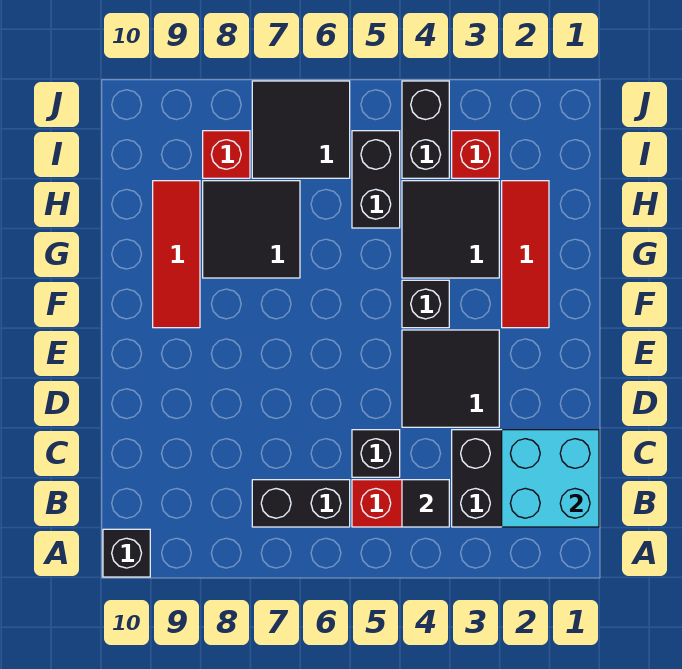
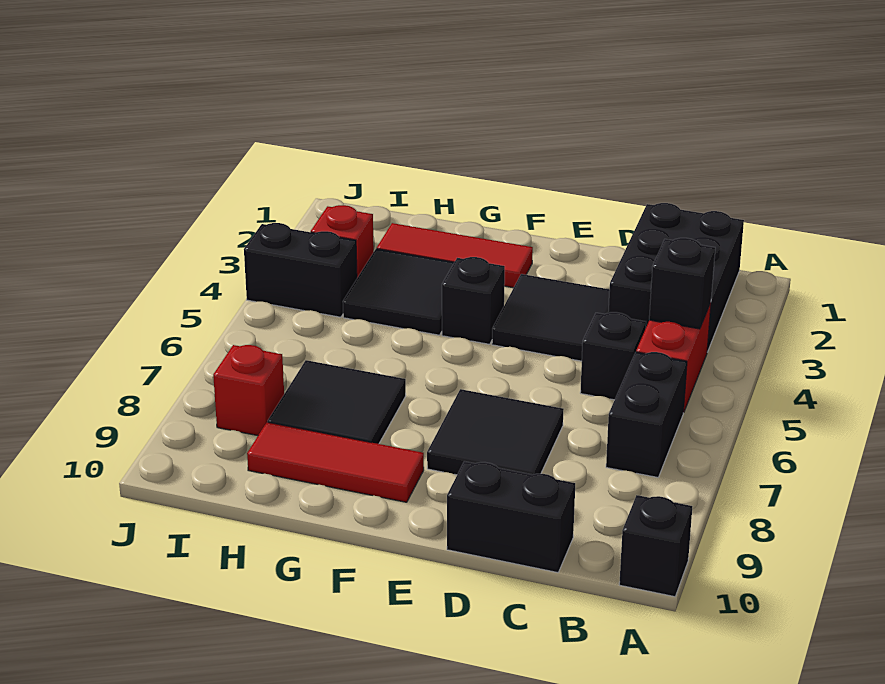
cyan brick B1:C2 level 2 -> none
black tile B4 level 2 -> black brick B4 level 2
black brick H5:I5 level 1 -> black brick C10:D10 level 1
black tile I6:J7 level 1 -> black tile D7:E8 level 1

